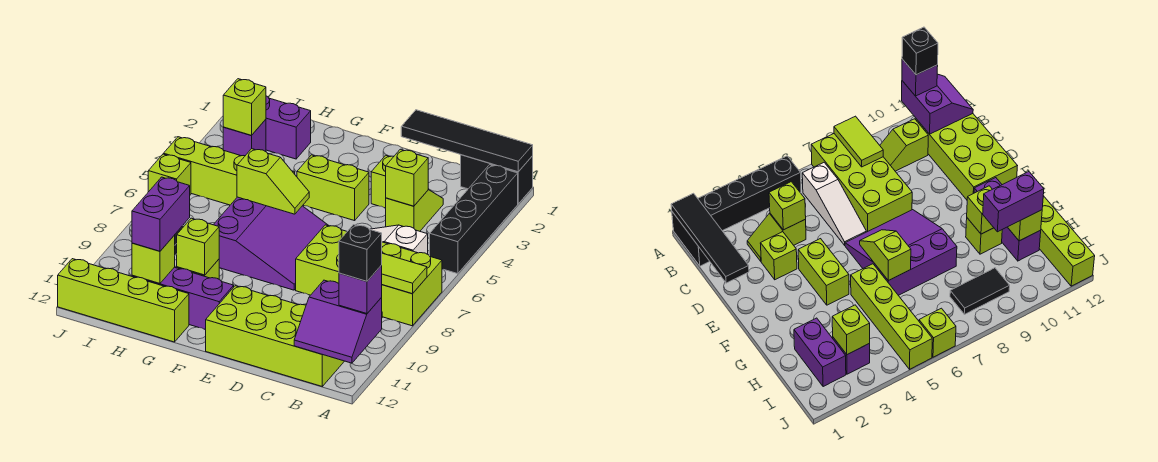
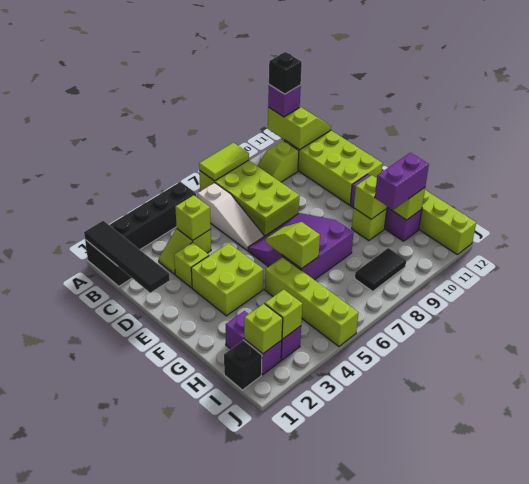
lime tile A8:B8 level 2 -> lime tile A7:A8 level 2
purple slope A11:B12 level 2 top 11 -> lime slope A11:B12 level 2 top 11
lime brick E4:F4 level 1 -> lime brick E3:F4 level 1
none -> black brick I1 level 1
lime brick J6 level 1 -> lime brick I2 level 2

